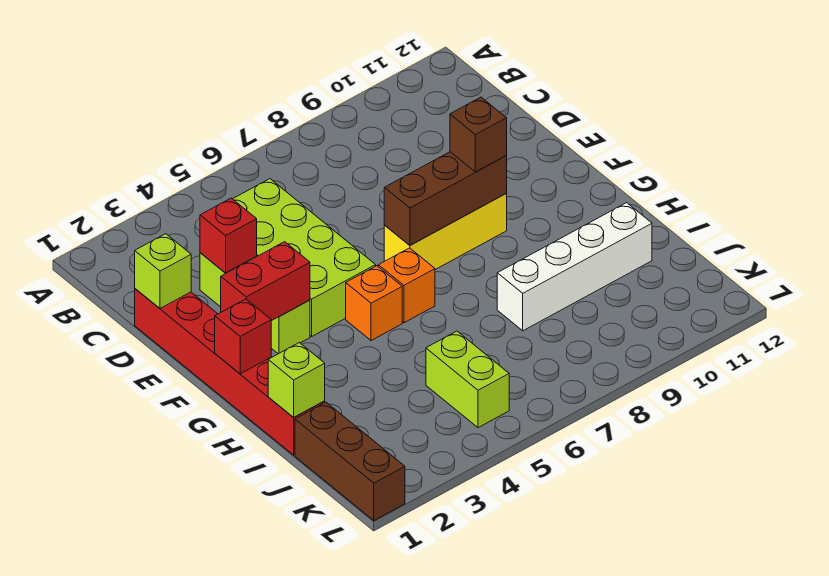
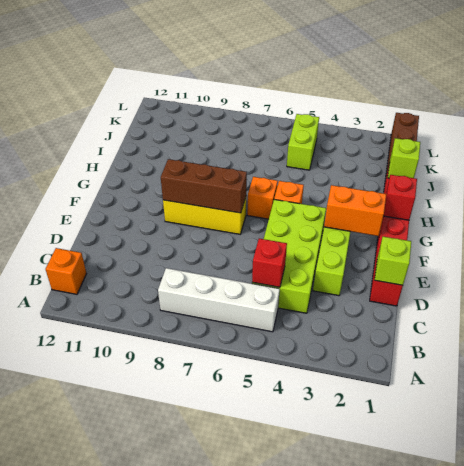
none -> orange brick B12 level 1
red brick D3 level 2 -> red brick C5 level 2
red brick F2:F3 level 2 -> orange brick F2:F3 level 2
brown brick F9 level 3 -> none
white brick I8:I11 level 1 -> white brick B5:B8 level 1

